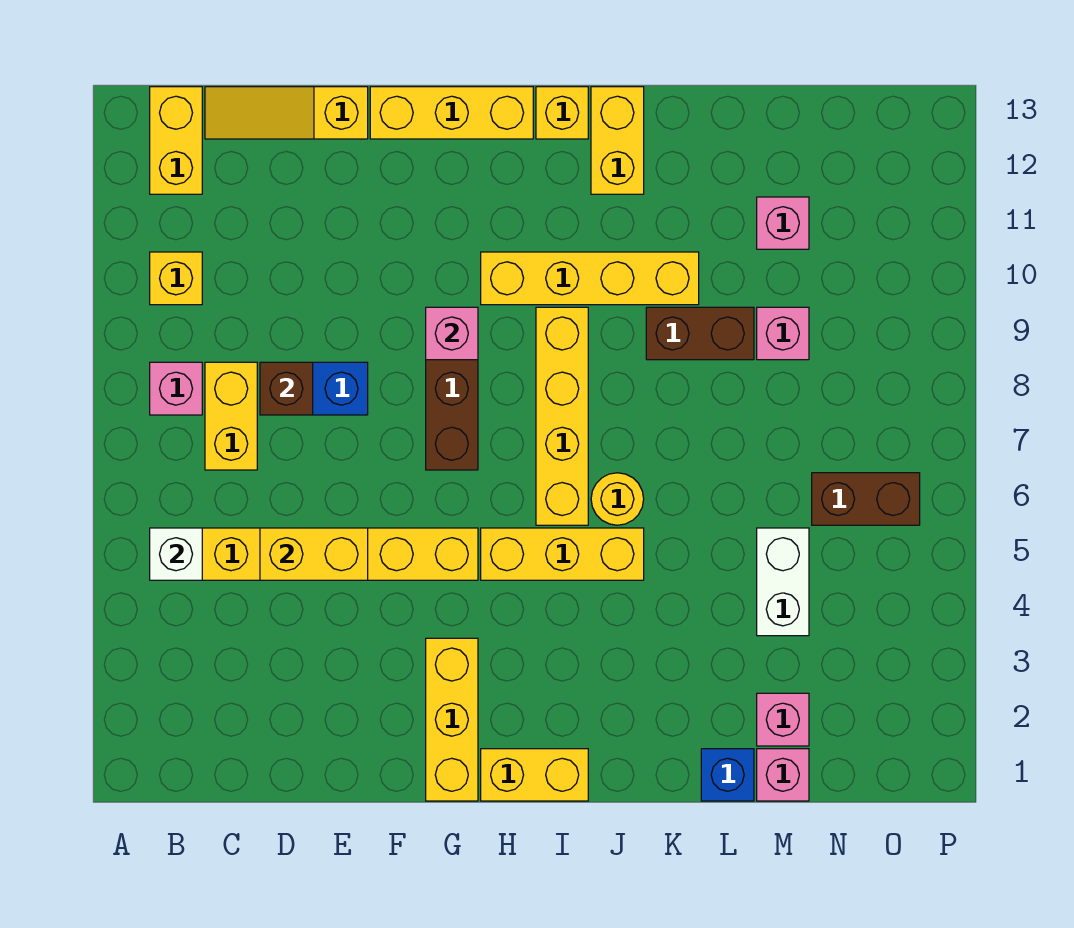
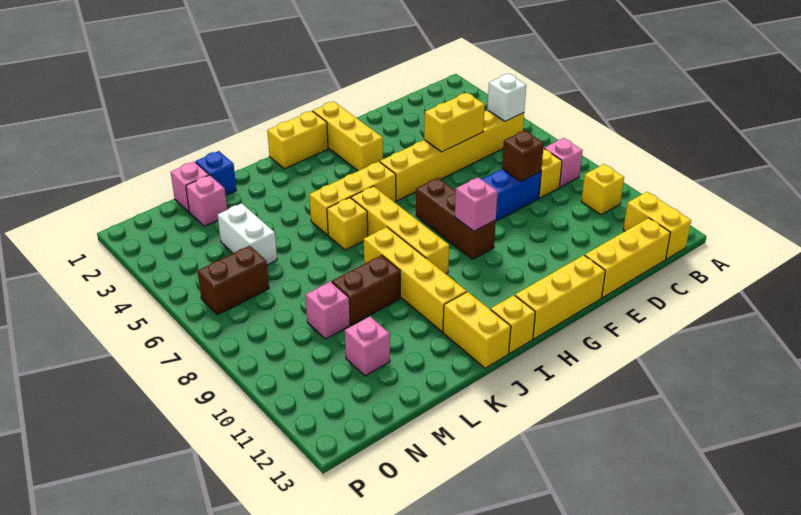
yellow slope C13:E13 level 1 top E -> yellow brick C13:E13 level 1
yellow brick H10:K10 level 1 -> yellow brick J8:J11 level 1
yellow round brick J6 level 1 -> yellow brick J6 level 1

